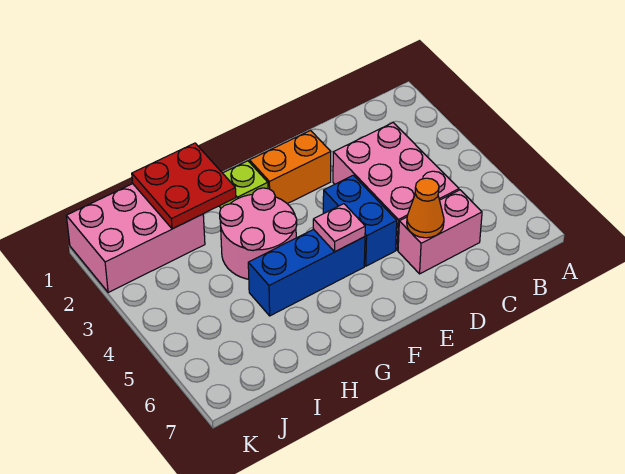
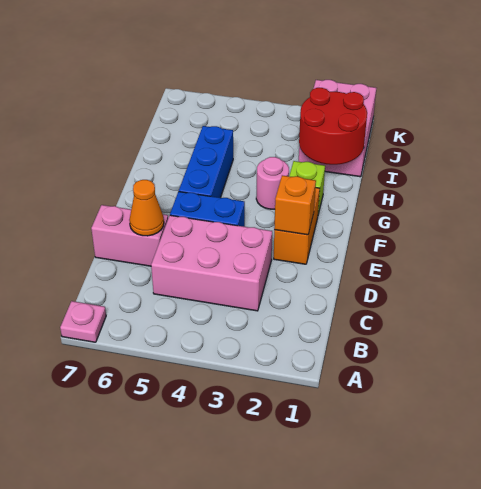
pink brick C6:D6 level 1 -> pink brick D6:D7 level 1
none -> orange brick E2 level 2
pink plate F5 level 2 -> pink plate A7 level 1
pink round brick G3:H4 level 1 -> pink round brick G3 level 1
red plate H1:I2 level 2 -> red round brick H1:I2 level 2

